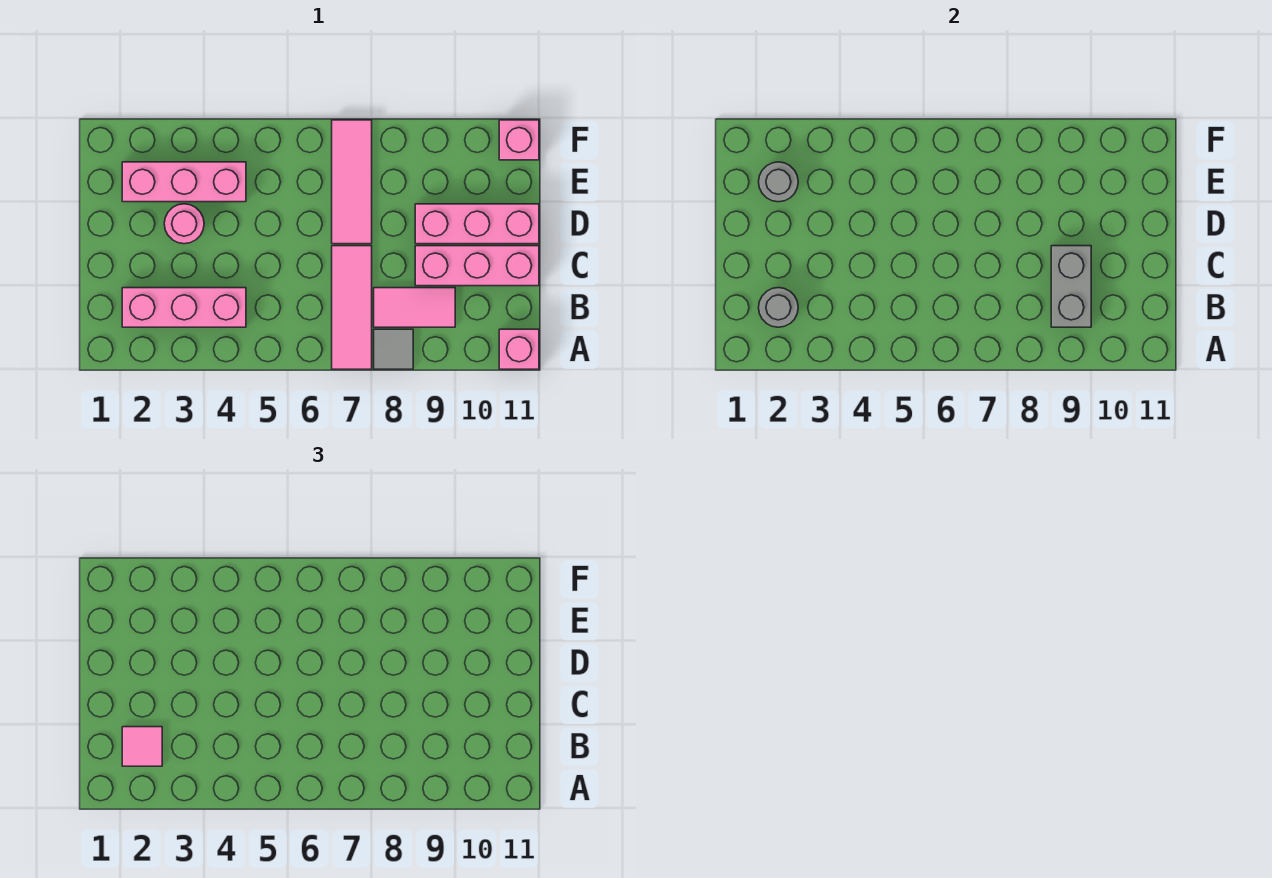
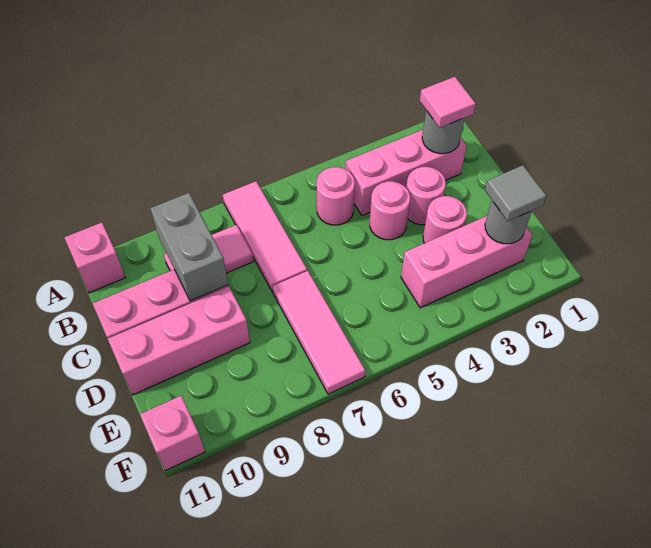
grey tile A8 level 1 -> grey tile E2 level 3
none -> pink round brick B5 level 1
none -> pink round brick C3 level 1
none -> pink round brick C4 level 1

